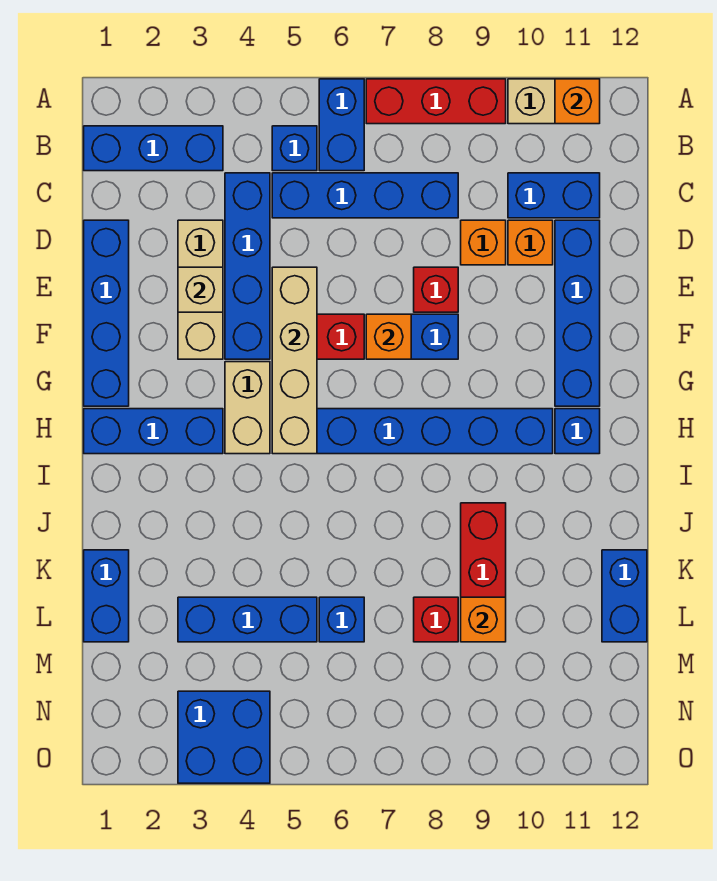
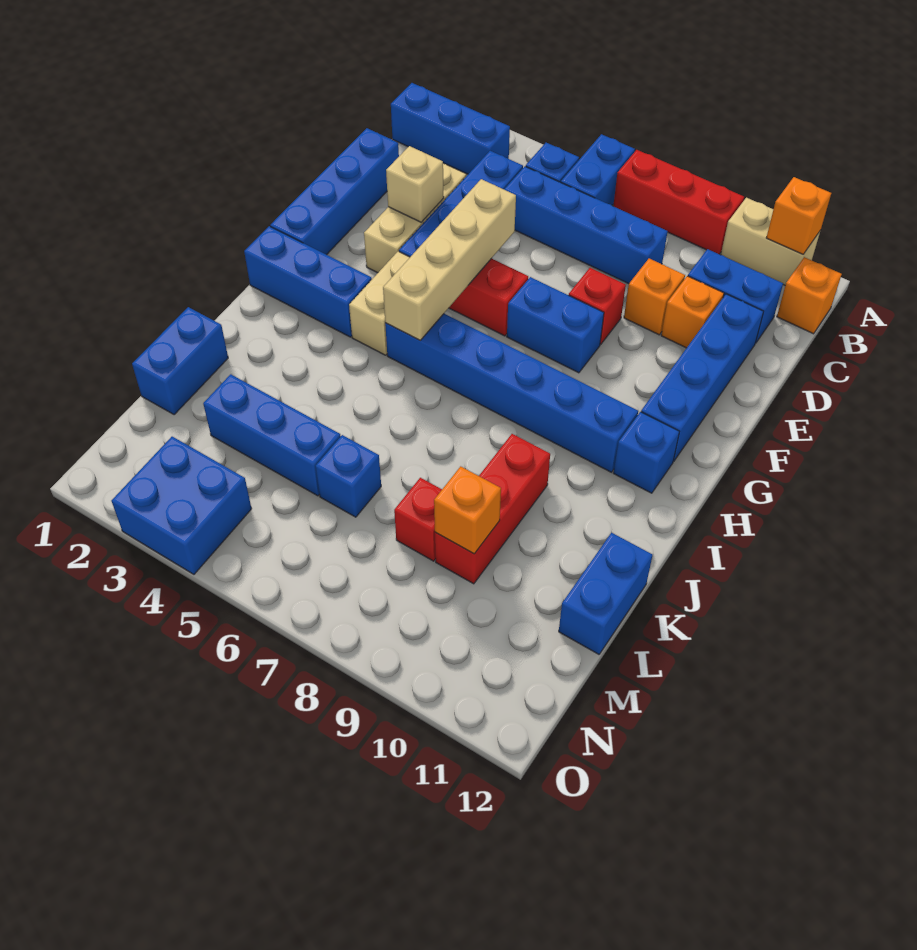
orange brick F7 level 2 -> orange brick B12 level 1

